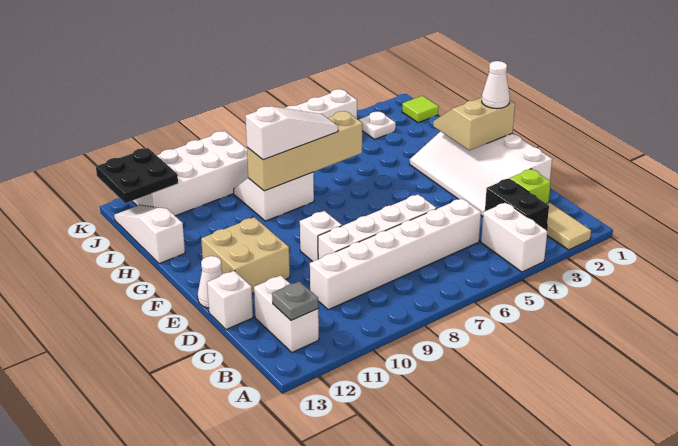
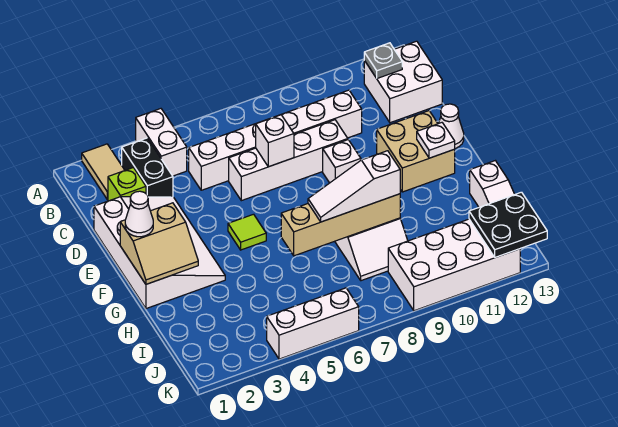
white brick B12:C12 level 1 -> white brick B12:C13 level 1
white brick D13 level 1 -> white brick D7 level 2
lime tile J1 level 1 -> lime tile F5 level 1
white plate J3 level 1 -> white plate F12 level 2

